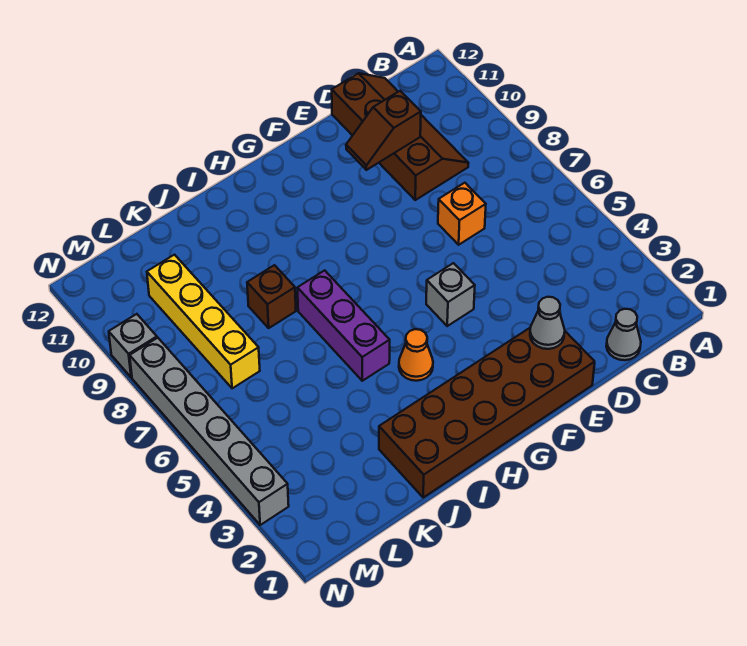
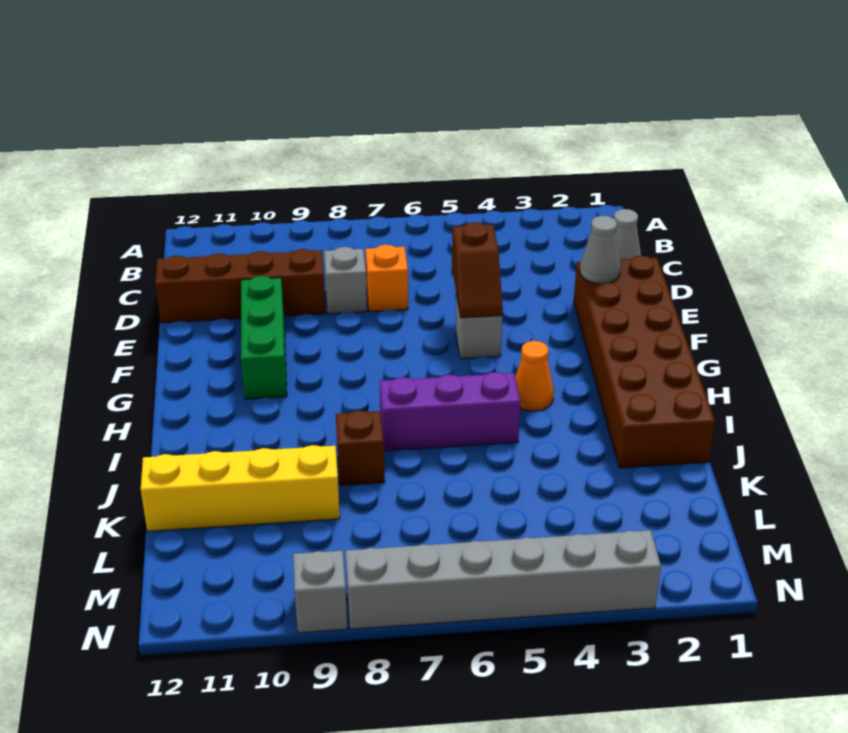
none -> grey brick D8 level 1
brown slope D10:E10 level 2 top D -> brown slope E5:F5 level 2 top E
none -> green brick E10:G10 level 1
yellow brick L7:L10 level 1 -> yellow brick K9:K12 level 1

